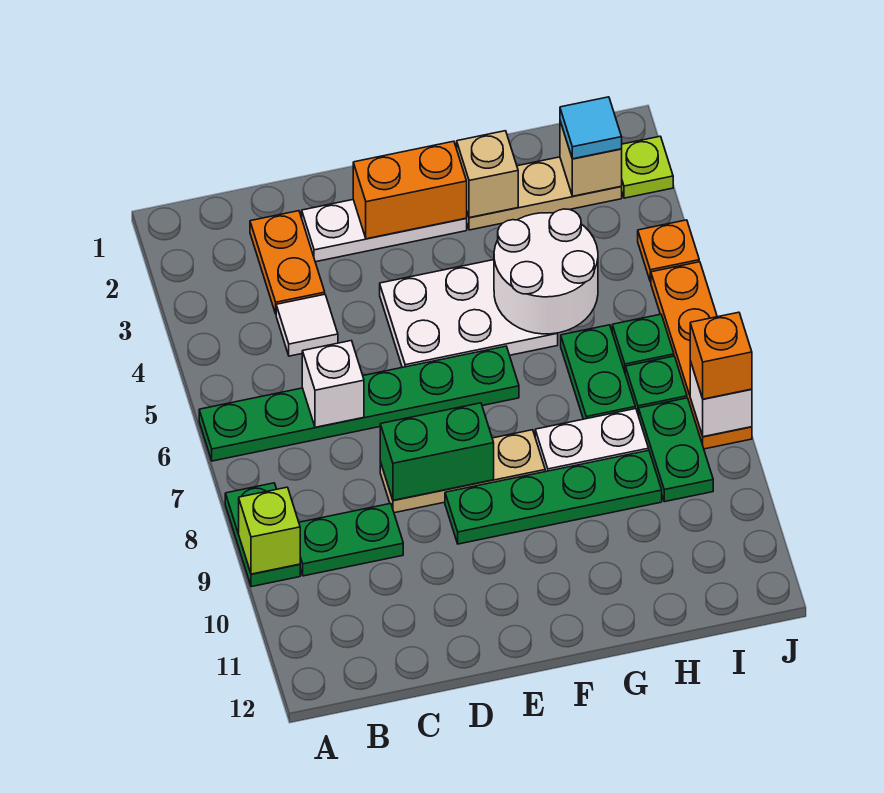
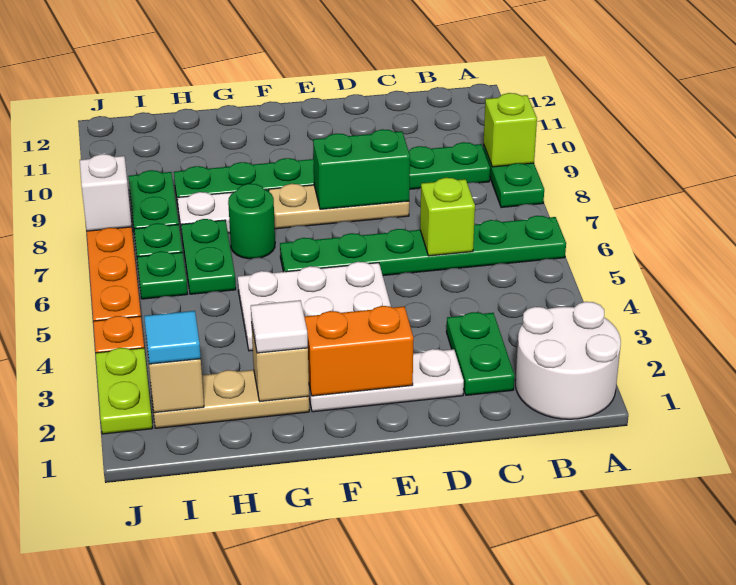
orange plate C2:C3 level 1 -> green plate C2:C3 level 1
white tile C4 level 1 -> white tile G2 level 3
white brick C6 level 2 -> lime brick C6 level 2
white round brick G4:H5 level 2 -> white round brick A1:B2 level 1
none -> green round brick G7 level 1
lime plate J2 level 1 -> lime plate J2:J3 level 1
orange brick J8 level 3 -> none

